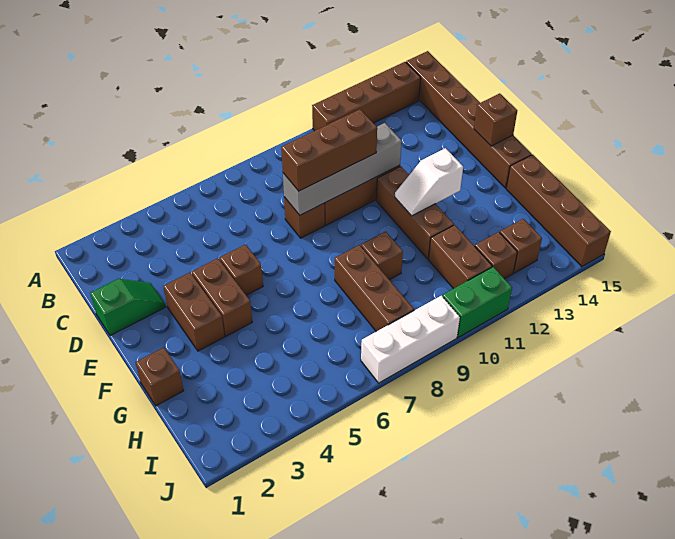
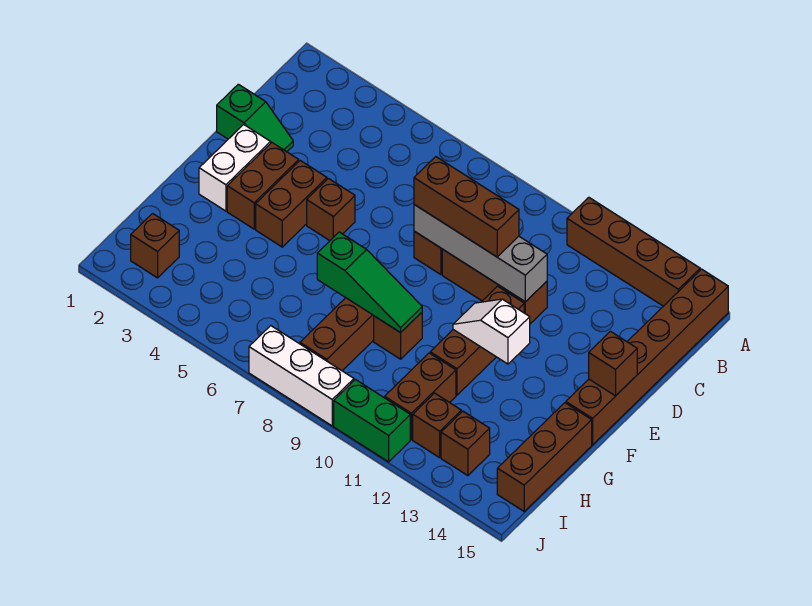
none -> white brick E2:F2 level 1
brown brick G1 level 1 -> brown brick I2 level 1
none -> green slope G7:G9 level 2 top 7
brown brick G15:J15 level 1 -> brown brick G15:I15 level 1

